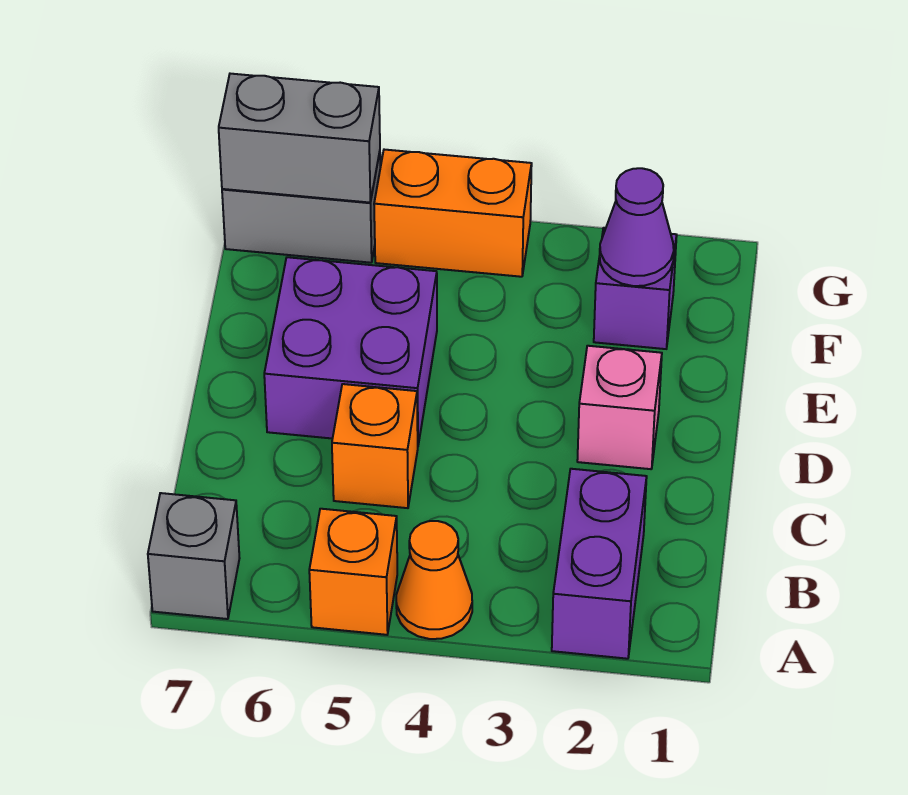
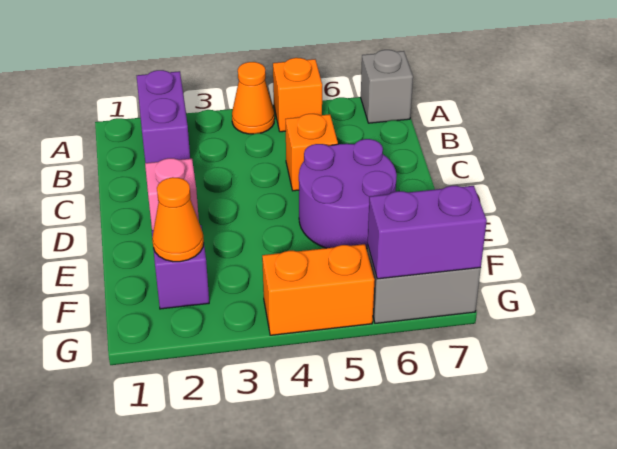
purple brick D5:E6 level 1 -> purple round brick D5:E6 level 1
purple cone F2 level 2 -> orange cone F2 level 2
grey brick G6:G7 level 2 -> purple brick G6:G7 level 2

